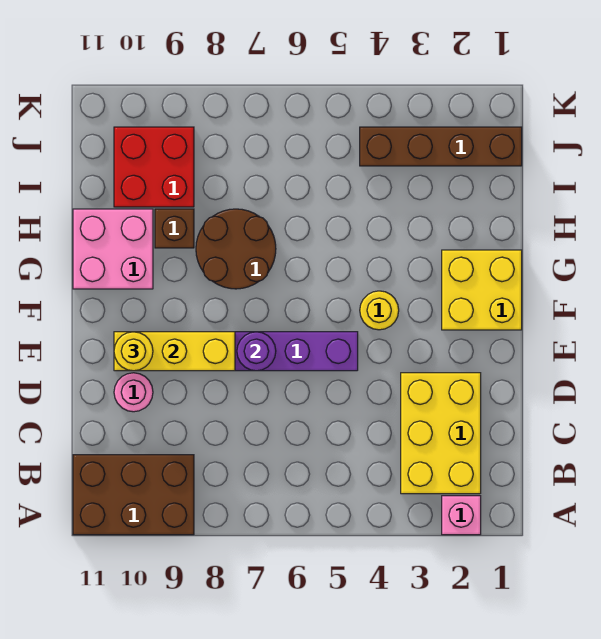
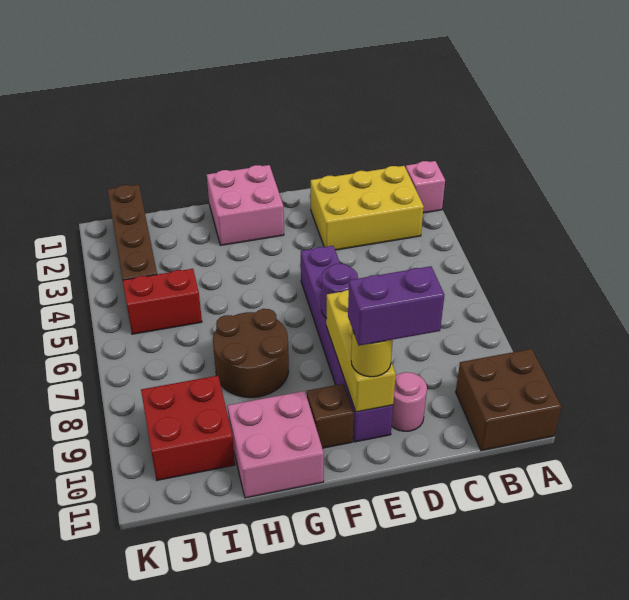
brown brick A9:B11 level 1 -> brown brick A10:B11 level 1
none -> purple brick D10:E10 level 4
yellow brick F1:G2 level 1 -> pink brick F1:G2 level 1
yellow round brick F4 level 1 -> none
brown brick H9 level 1 -> brown brick F10 level 1
none -> red brick I5:J5 level 1

